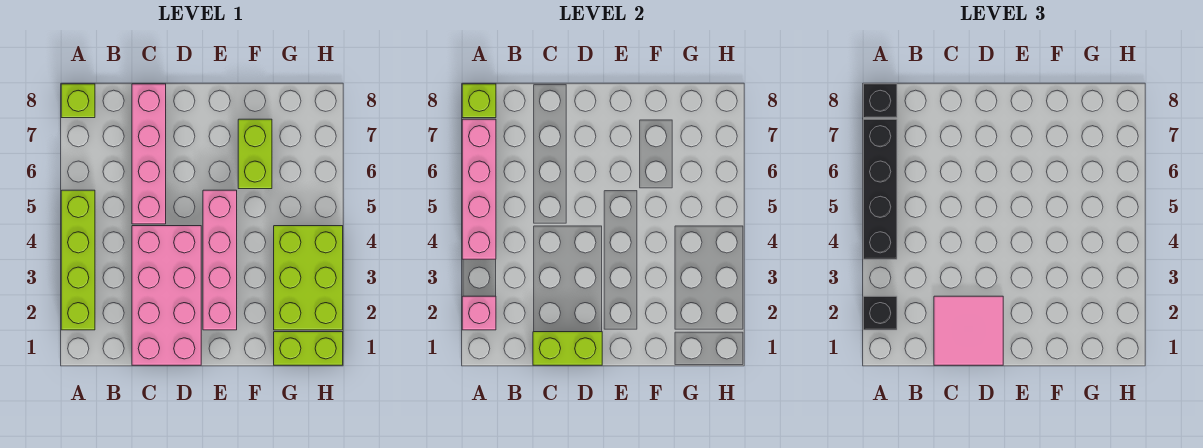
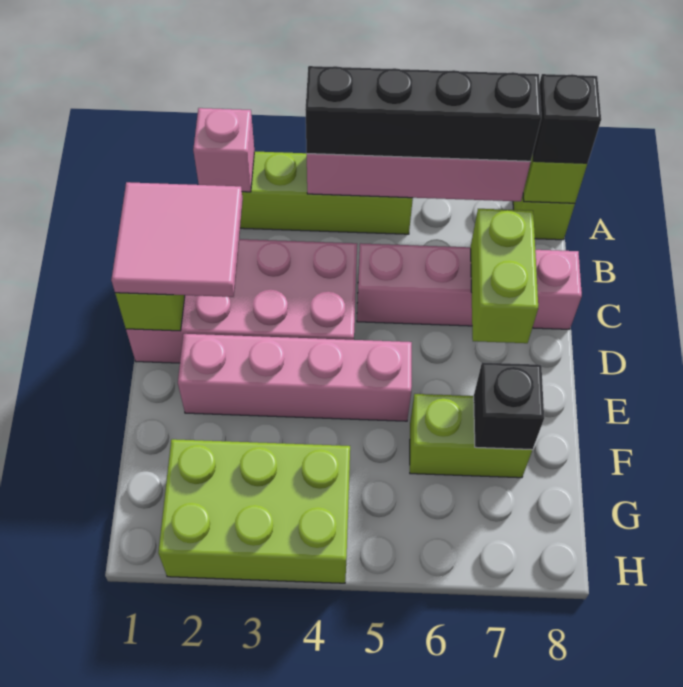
black brick A2 level 3 -> black brick F7 level 2
lime brick G1:H1 level 1 -> lime brick C7:D7 level 2

